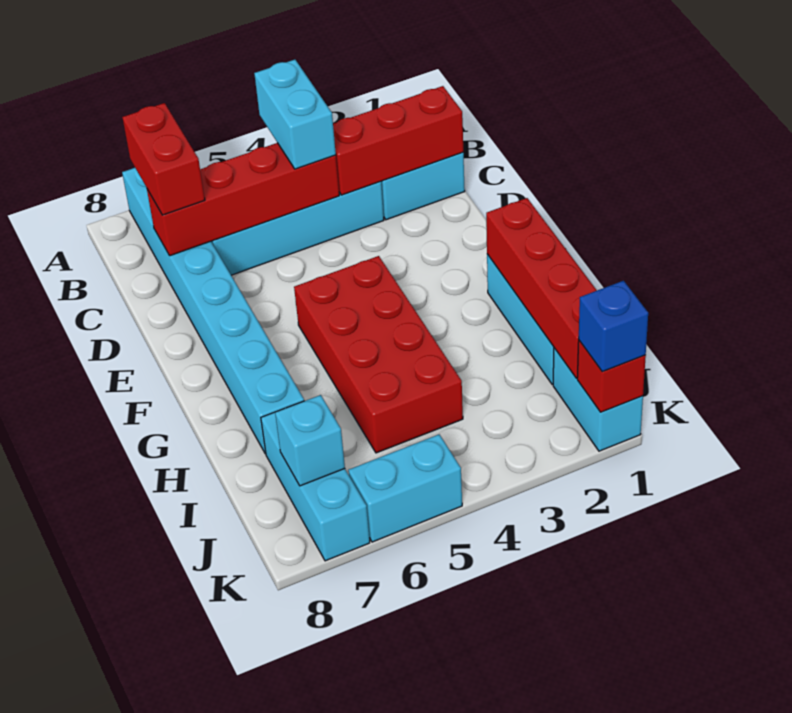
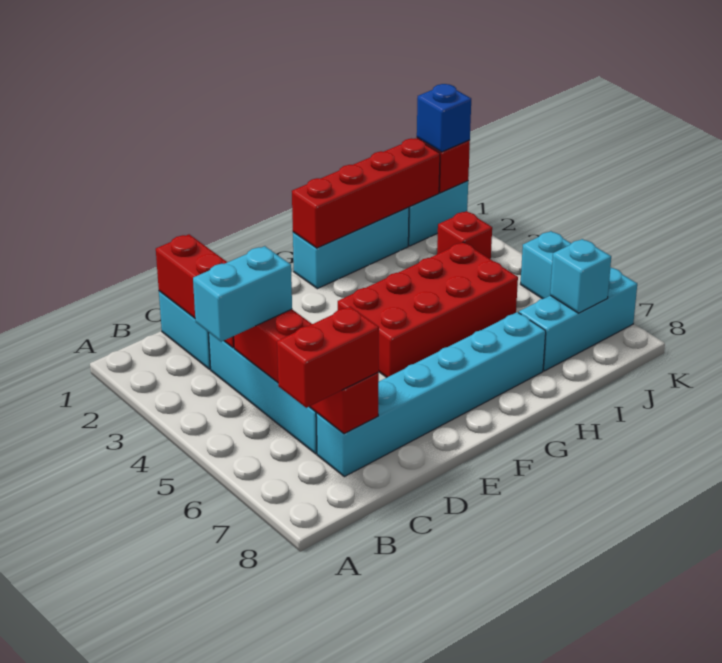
cyan brick A7:H7 level 1 -> cyan brick C7:H7 level 1
none -> red brick J3 level 1

